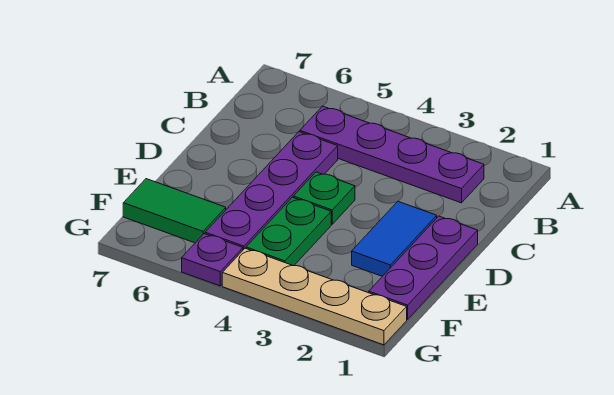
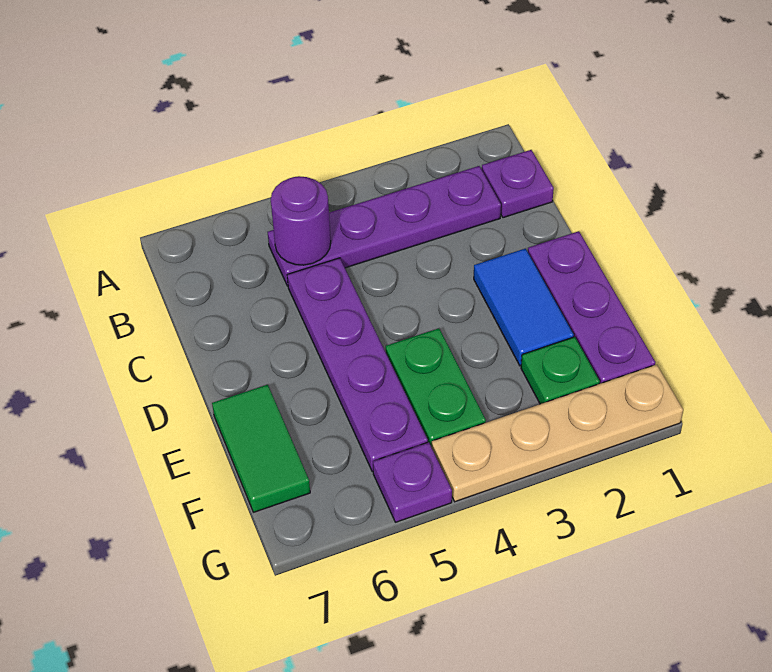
none -> purple plate B1 level 1
none -> purple round brick B5 level 2
green plate D4 level 1 -> green plate F2 level 1
green tile F6:F7 level 1 -> green tile E7:F7 level 1

